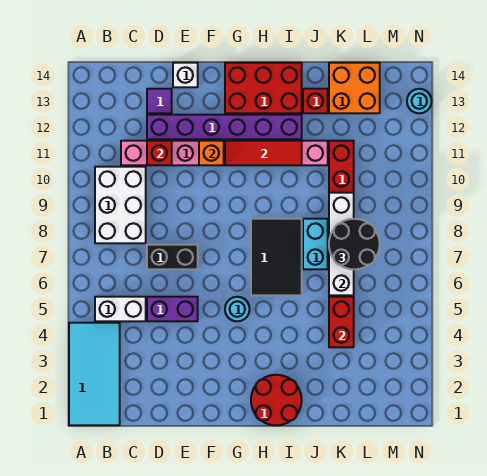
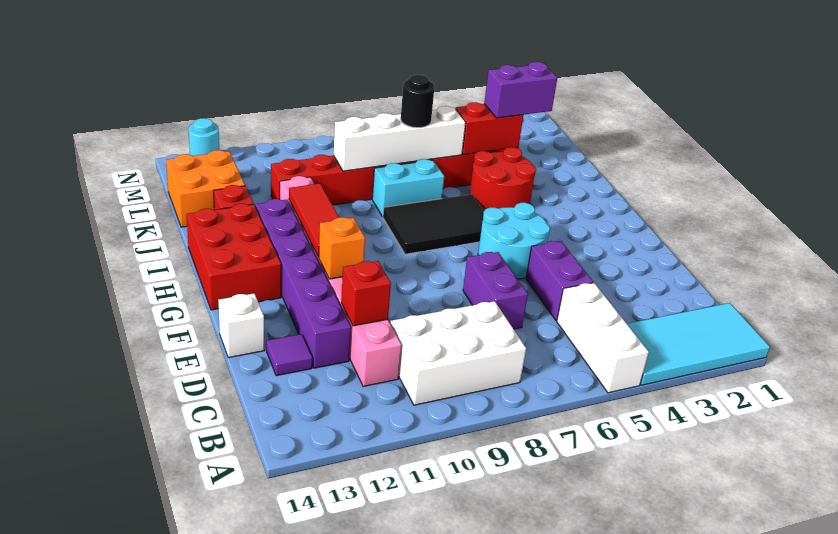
white brick B5:C5 level 1 -> white brick A5:C5 level 1
black brick D7:E7 level 1 -> purple brick D7:E7 level 1
cyan round brick G5 level 1 -> cyan round brick F5:G6 level 1
red round brick H1:I2 level 1 -> red round brick I4:J5 level 1
none -> purple brick K3:K4 level 3
black round brick K7:L8 level 3 -> black round brick K7 level 3

